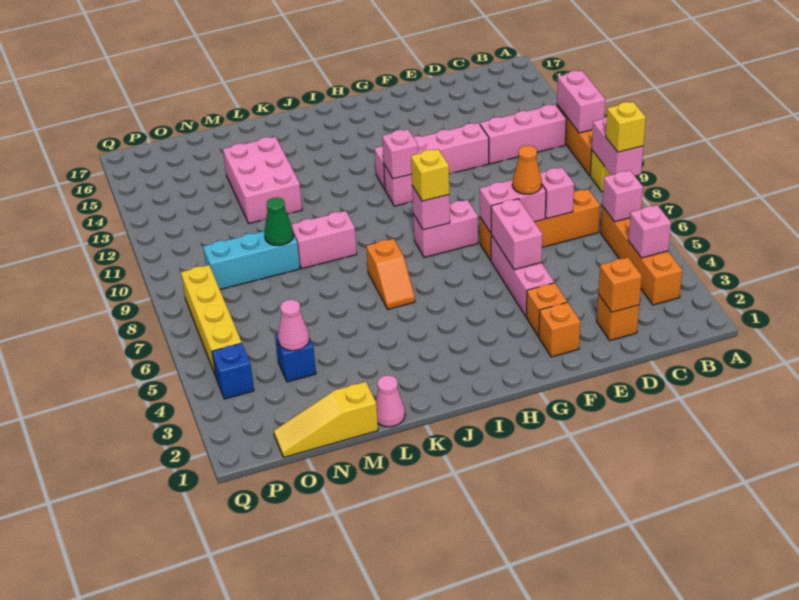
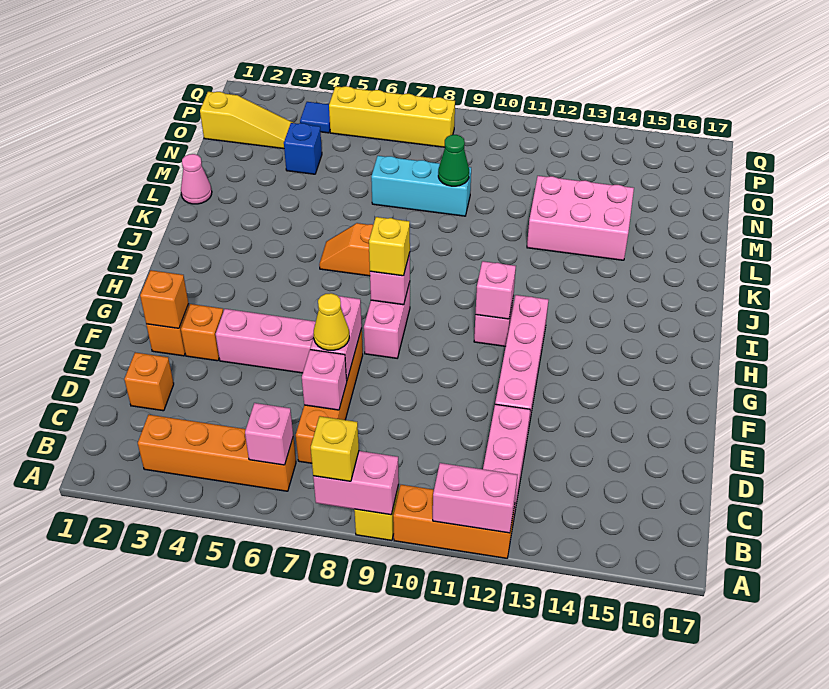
pink brick B4 level 2 -> none
orange brick D2 level 2 -> orange brick F2 level 2
orange cone E7 level 3 -> yellow cone E7 level 3
pink brick F5:F6 level 2 -> none
pink brick K9:L9 level 1 -> none
yellow slope M1:O1 level 1 top M -> yellow slope O1:O3 level 1 top 1
cyan brick M9:O9 level 1 -> cyan brick M7:M9 level 1
pink cone N4 level 2 -> none
blue brick P4 level 1 -> blue tile P4 level 1

